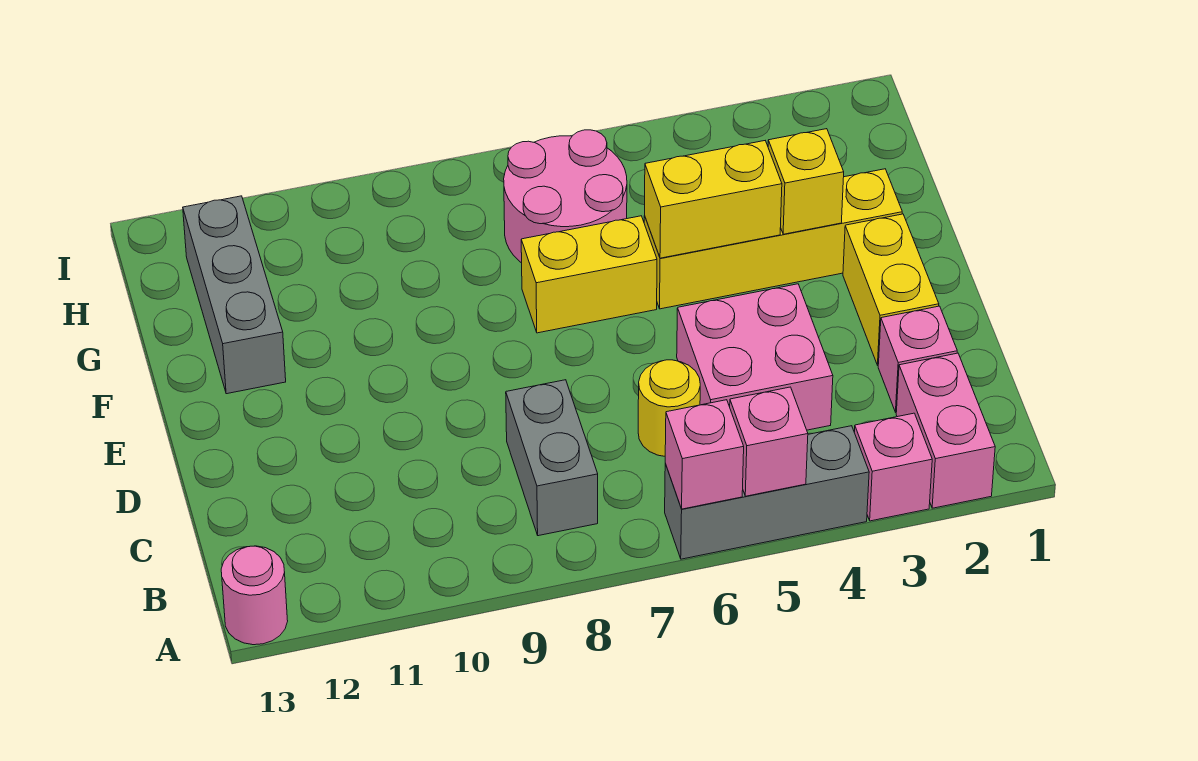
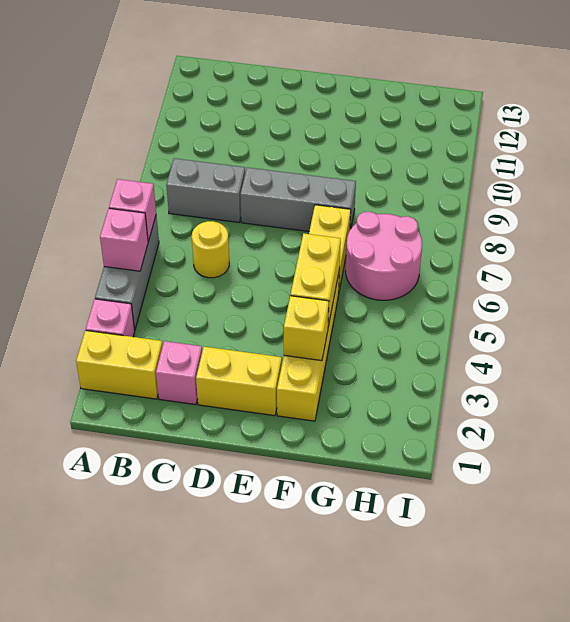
pink brick A2:B2 level 1 -> yellow brick A2:B2 level 1
pink round brick A13 level 1 -> none
pink brick C4:D5 level 1 -> none
grey brick F12:H12 level 1 -> grey brick D8:F8 level 1

